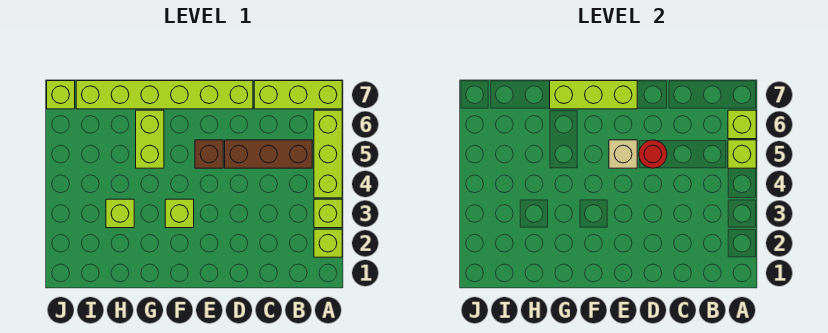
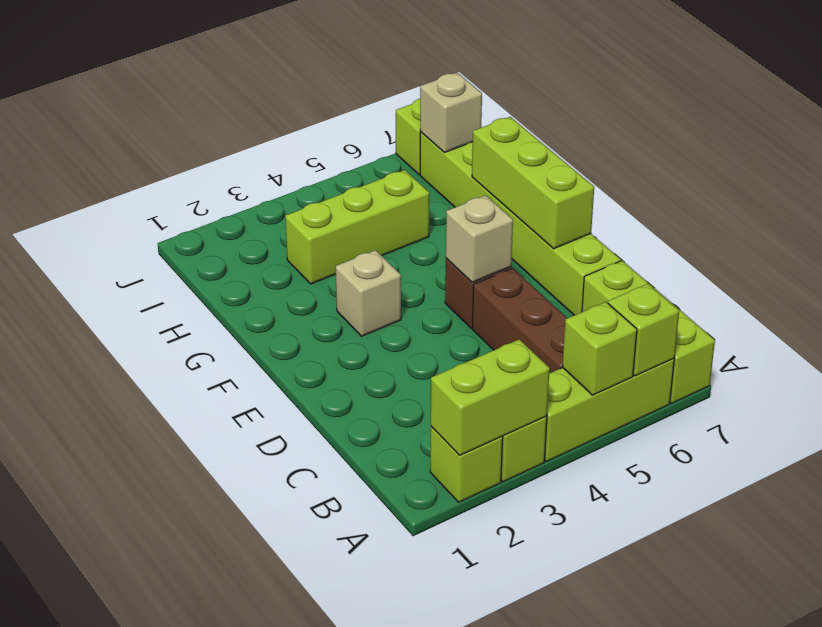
red round brick D5 level 2 -> none
lime brick F3 level 1 -> tan brick F3 level 1
lime brick G5:G6 level 1 -> lime brick A2:A3 level 2
lime brick H3 level 1 -> lime brick H3:H5 level 1
none -> tan brick I7 level 2

